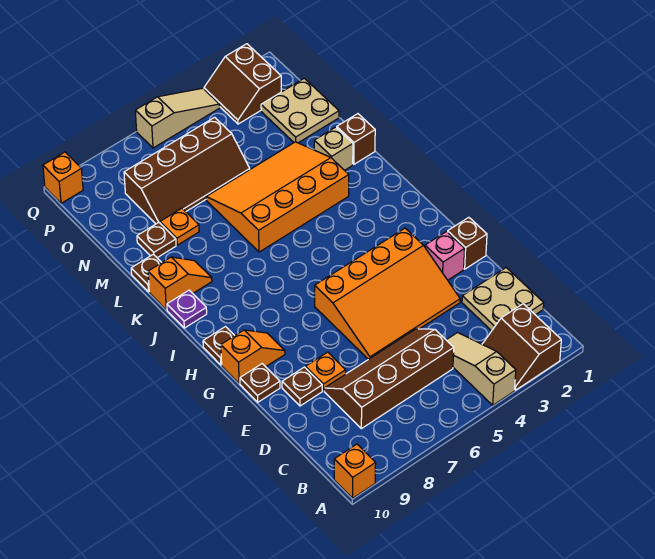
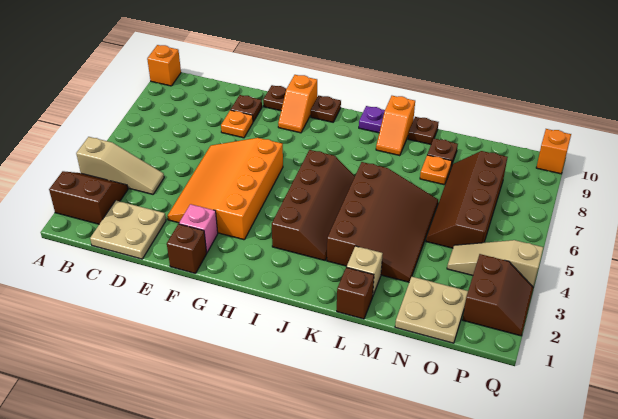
brown slope C5:D8 level 1 top C -> brown slope I3:J6 level 1 top I
orange slope K3:M6 level 1 top K -> brown slope K3:M6 level 1 top K
brown slope P2:Q3 level 1 top 2 -> brown slope P2:Q3 level 1 top P
tan slope Q4:Q6 level 1 top 6 -> tan slope O4:Q4 level 1 top Q

